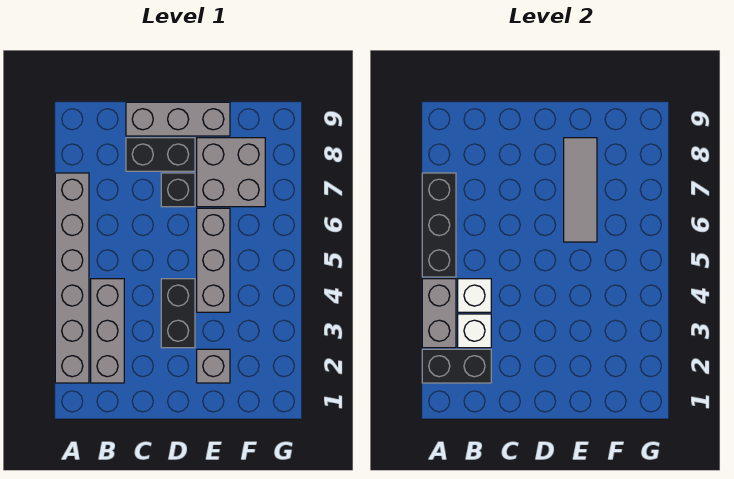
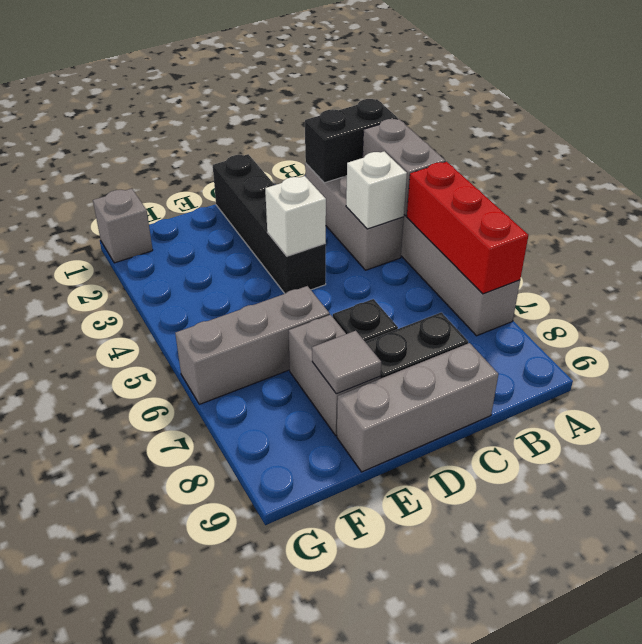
black brick A5:A7 level 2 -> red brick A5:A7 level 2
white brick B3 level 2 -> white brick D4 level 2
black brick D3:D4 level 1 -> black brick D1:D4 level 1
grey brick E2 level 1 -> grey brick G1 level 1
grey brick E4:E6 level 1 -> grey brick E6:G6 level 1
grey tile E6:E8 level 2 -> grey tile E8 level 2
grey brick E7:F8 level 1 -> grey brick E7:E8 level 1

